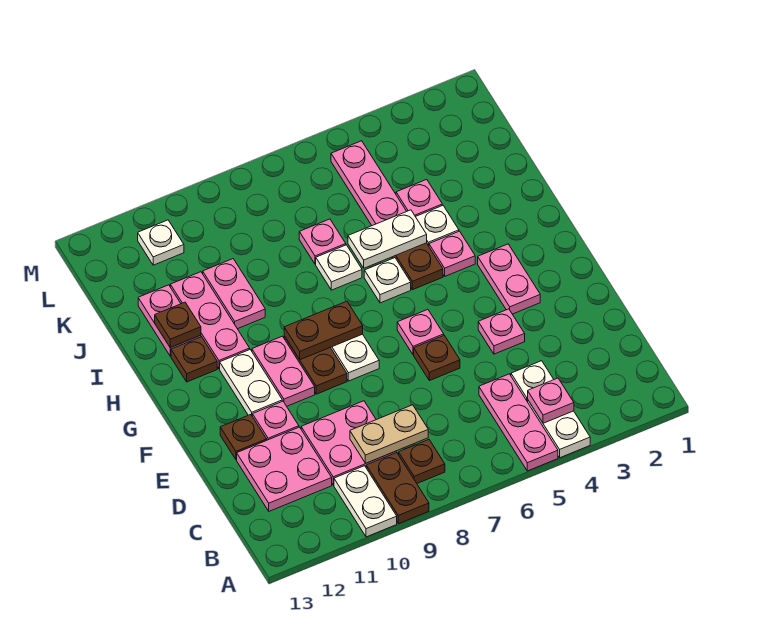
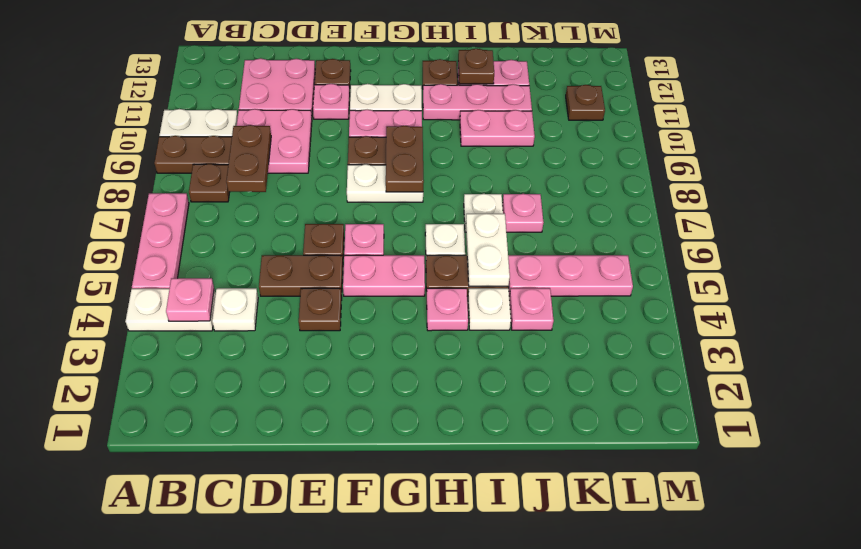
pink plate A5:C5 level 1 -> pink plate A5:A7 level 1
tan plate C8:C9 level 2 -> brown plate C8:C9 level 2
none -> brown plate D5:E5 level 1
pink plate E4 level 1 -> brown plate E4 level 1
pink plate F3:G3 level 1 -> pink plate F5:G5 level 1
white plate L11 level 1 -> brown plate L11 level 1

